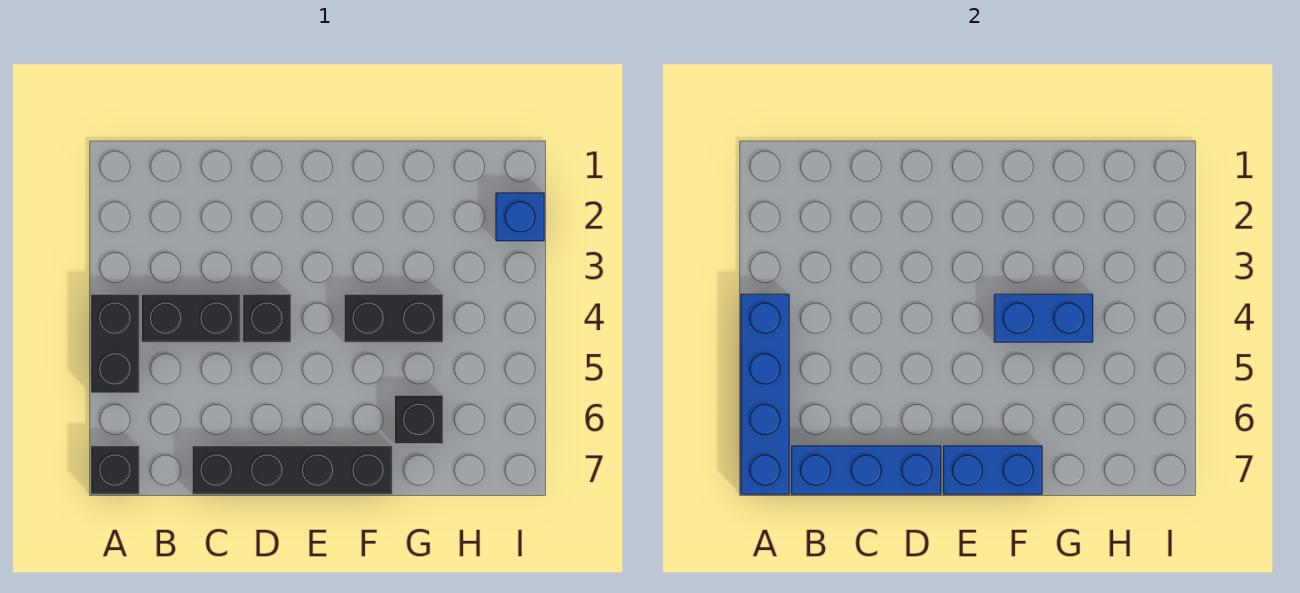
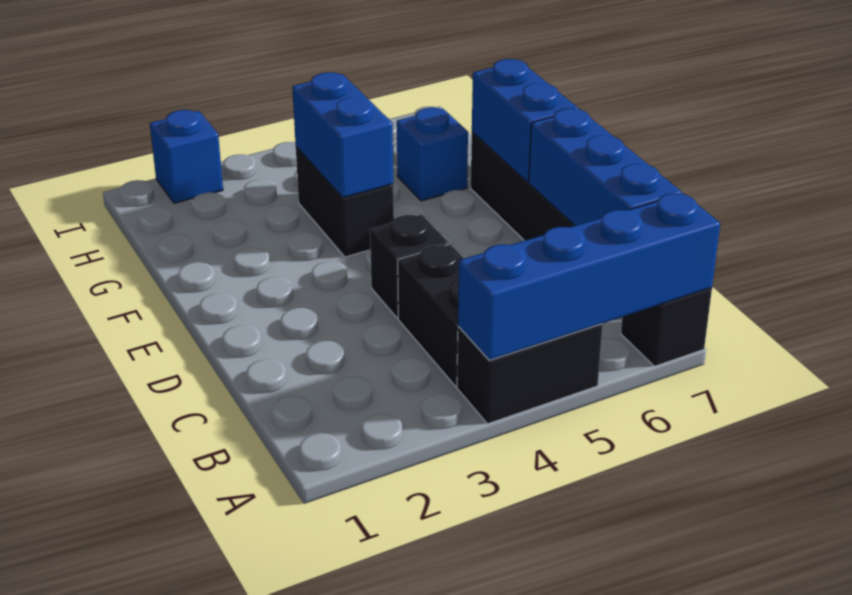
black brick G6 level 1 -> blue brick G6 level 1

